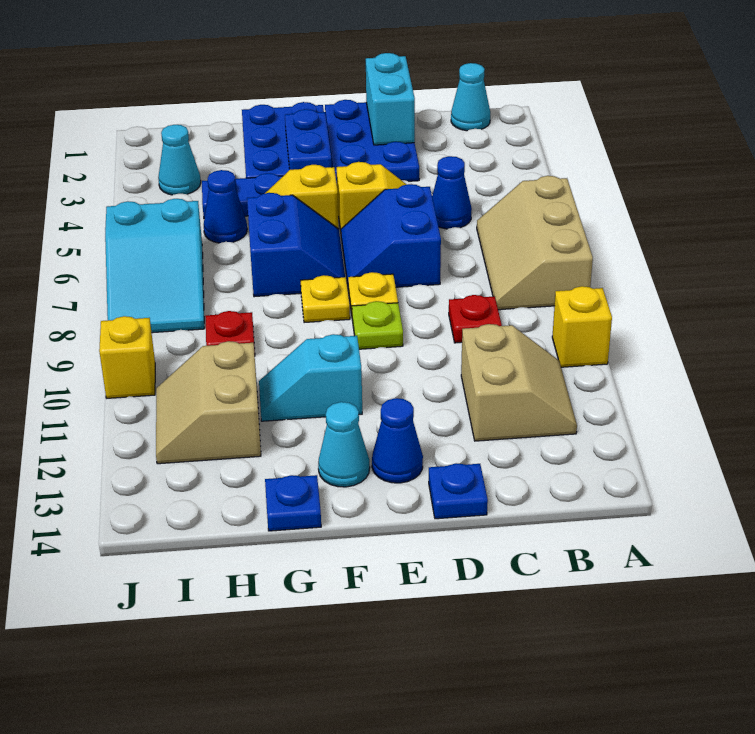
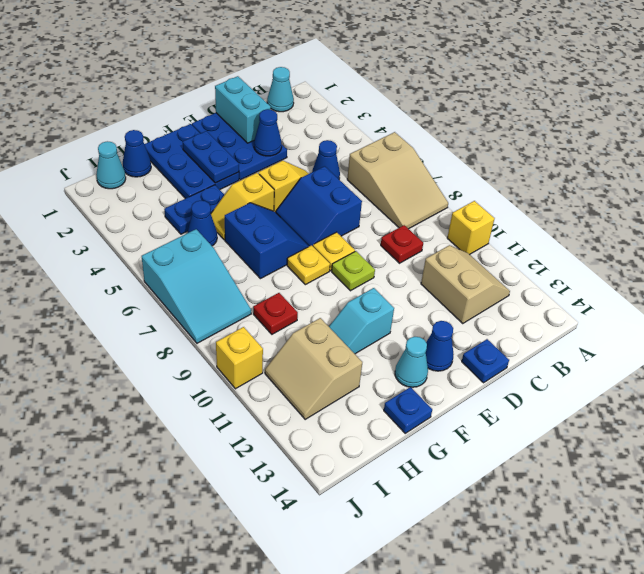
tan slope A6:B8 level 1 top A -> tan slope A6:B8 level 1 top 6
none -> blue cone D3 level 2
none -> blue cone H1 level 1
cyan cone I3 level 1 -> cyan cone I1 level 1

